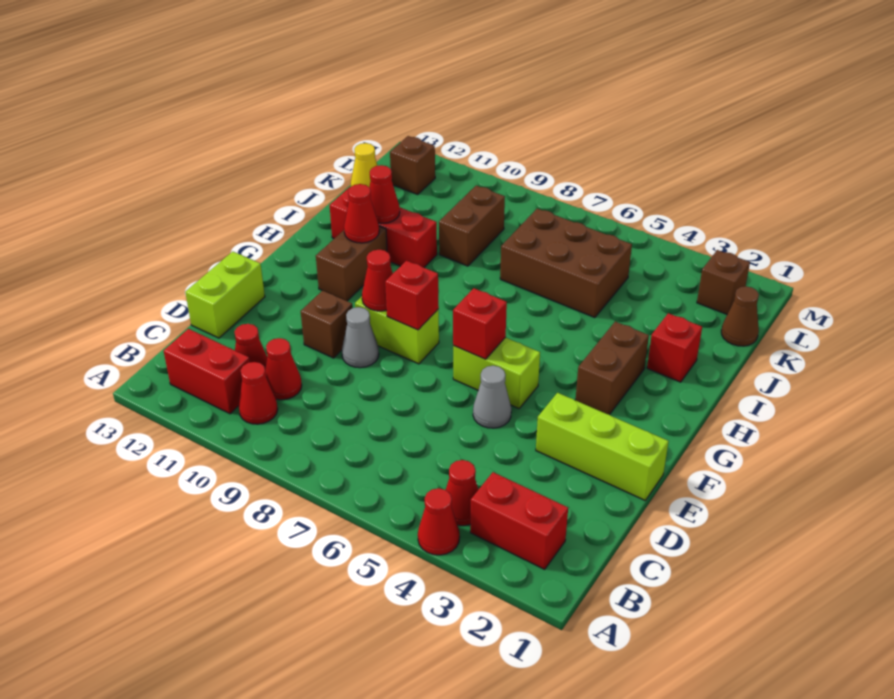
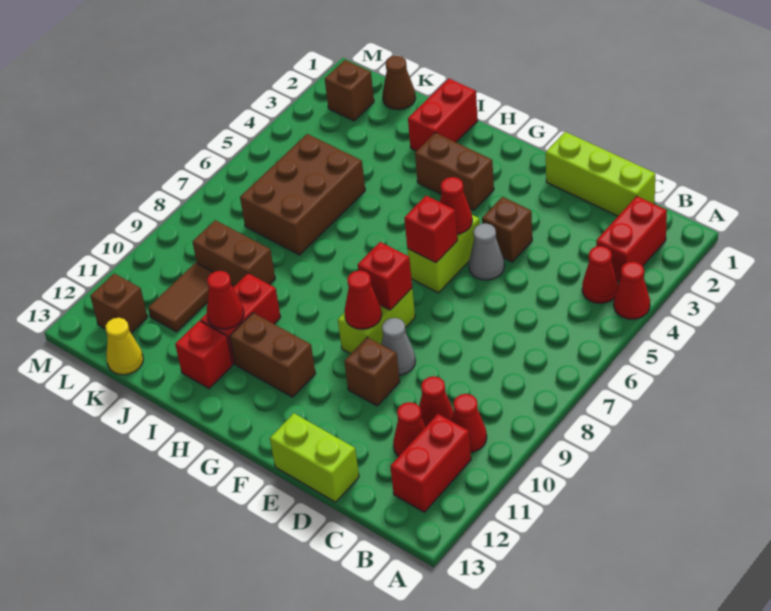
lime brick E1:E3 level 1 -> lime brick C1:E1 level 1
none -> brown brick E4 level 1
red cone H11 level 2 -> red cone F5 level 2
red brick I2 level 1 -> red brick I1:I2 level 1
none -> brown tile K10:K11 level 1

